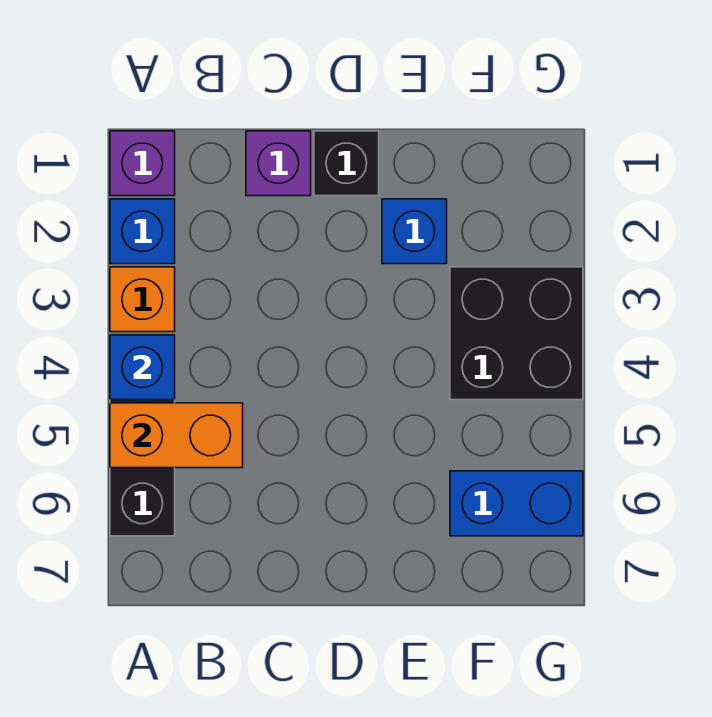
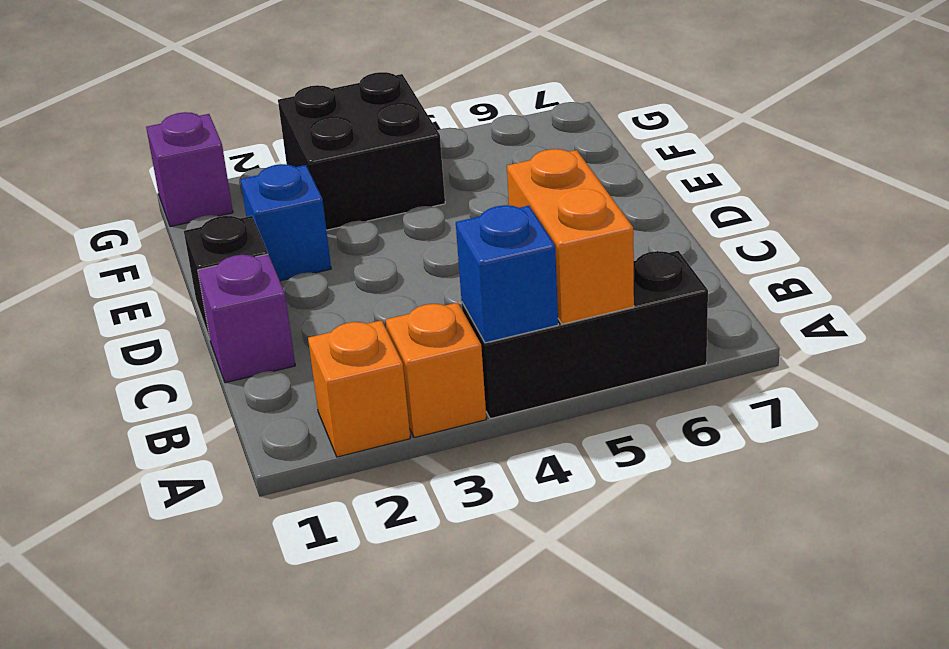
purple brick A1 level 1 -> purple brick G1 level 1
blue brick A2 level 1 -> orange brick A2 level 1
blue brick F6:G6 level 1 -> none

